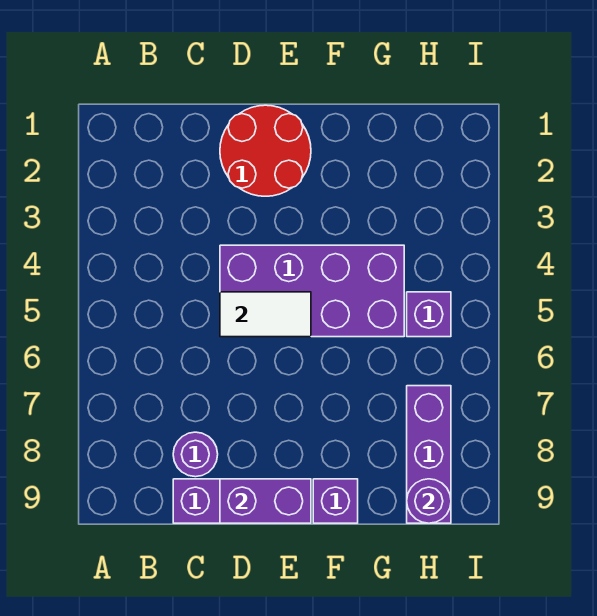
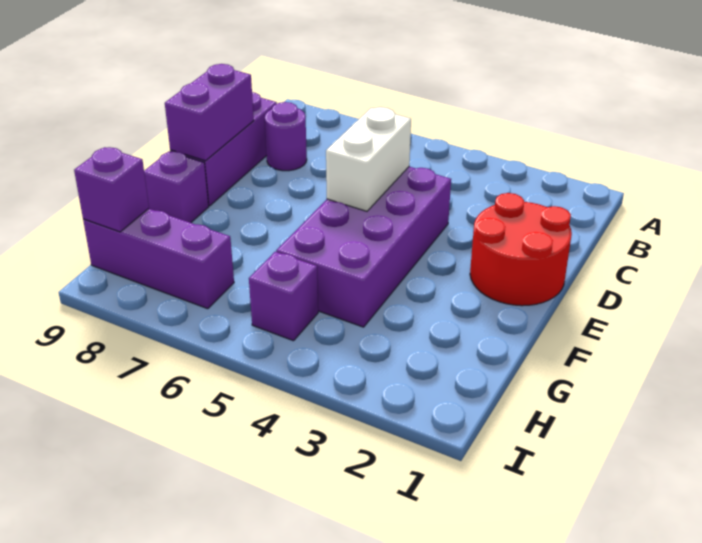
white tile D5:E5 level 2 -> white brick D5:E5 level 2
purple round brick H9 level 2 -> purple brick H9 level 2

